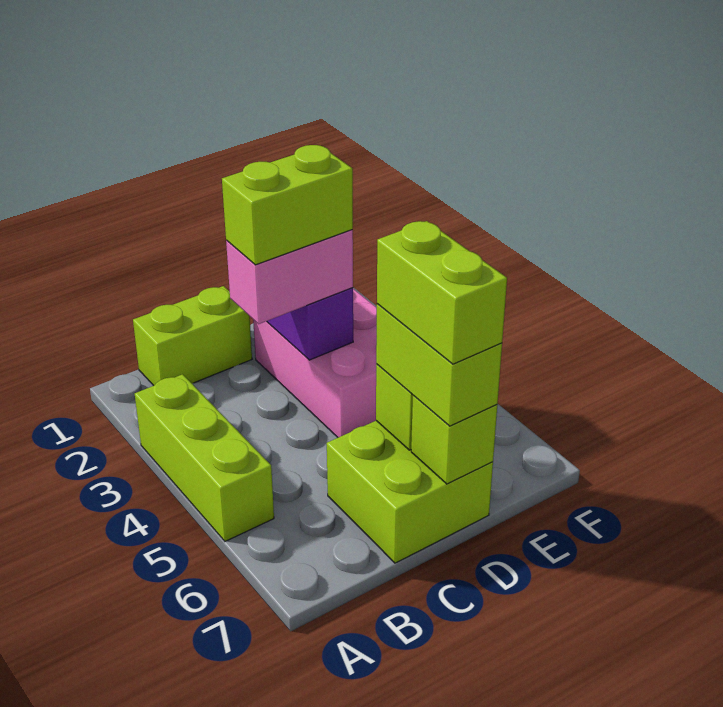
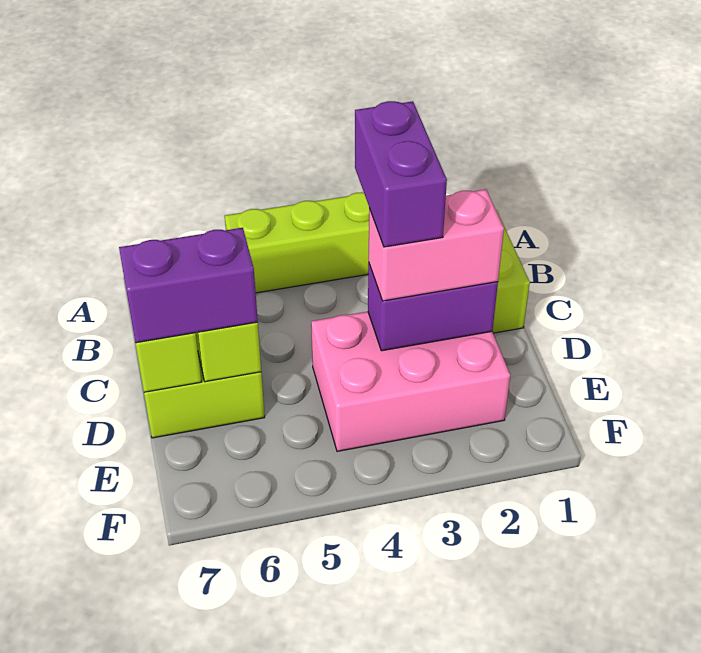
pink brick C3:D3 level 3 -> pink brick D2:D3 level 3
lime brick C3:D3 level 4 -> purple brick C3:D3 level 4
lime brick D6:D7 level 3 -> purple brick D6:D7 level 3
lime brick D6:D7 level 4 -> none

